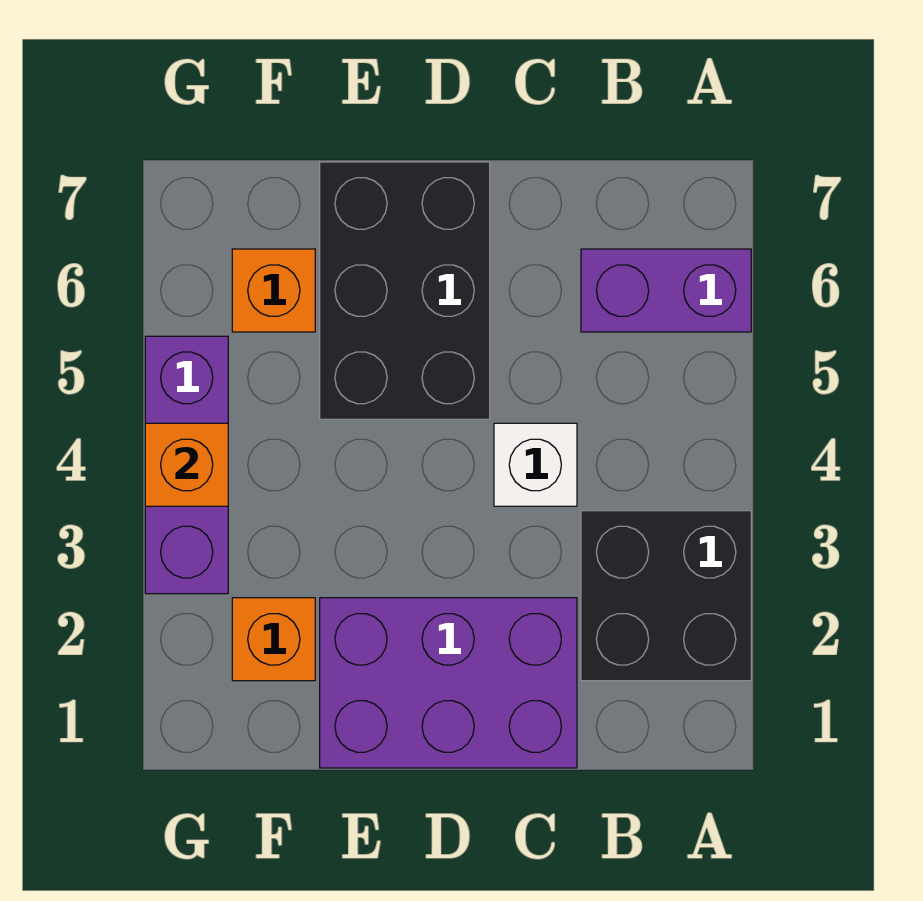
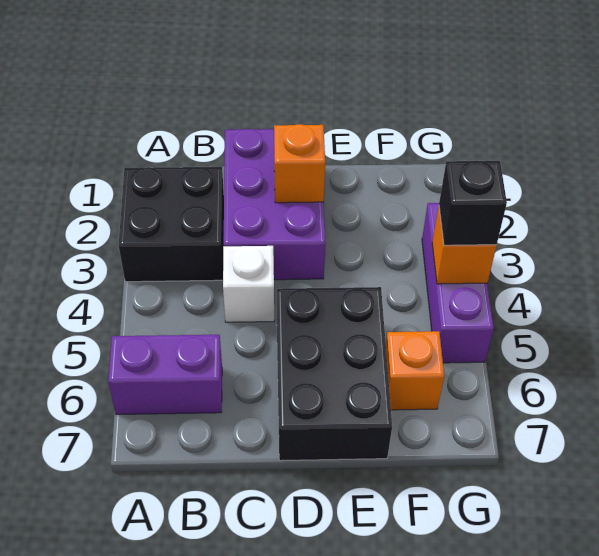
purple brick C1:E2 level 1 -> purple brick C1:D3 level 1
orange brick F2 level 1 -> orange brick D2 level 2
none -> black brick G4 level 3

